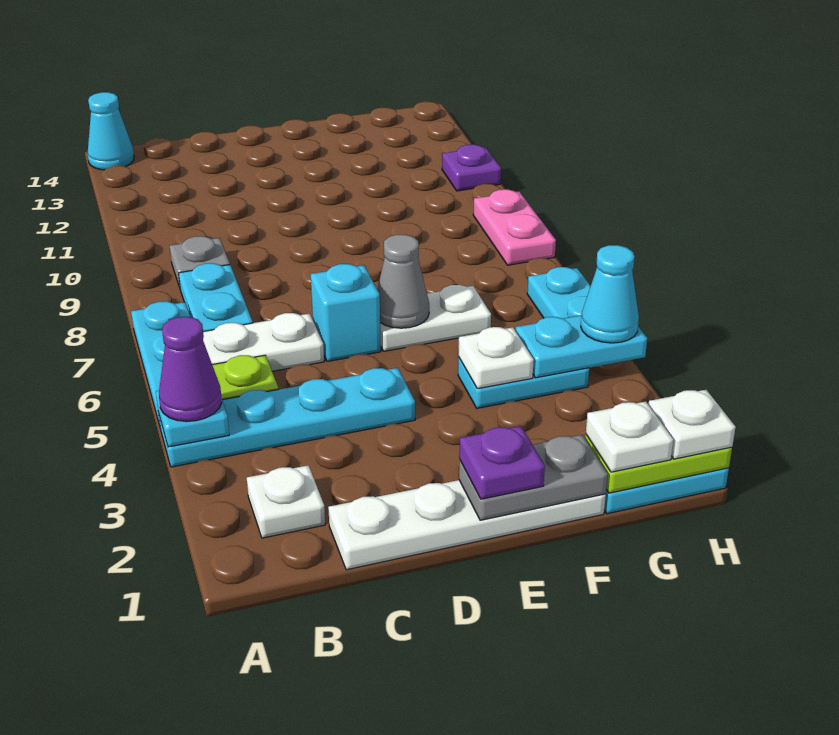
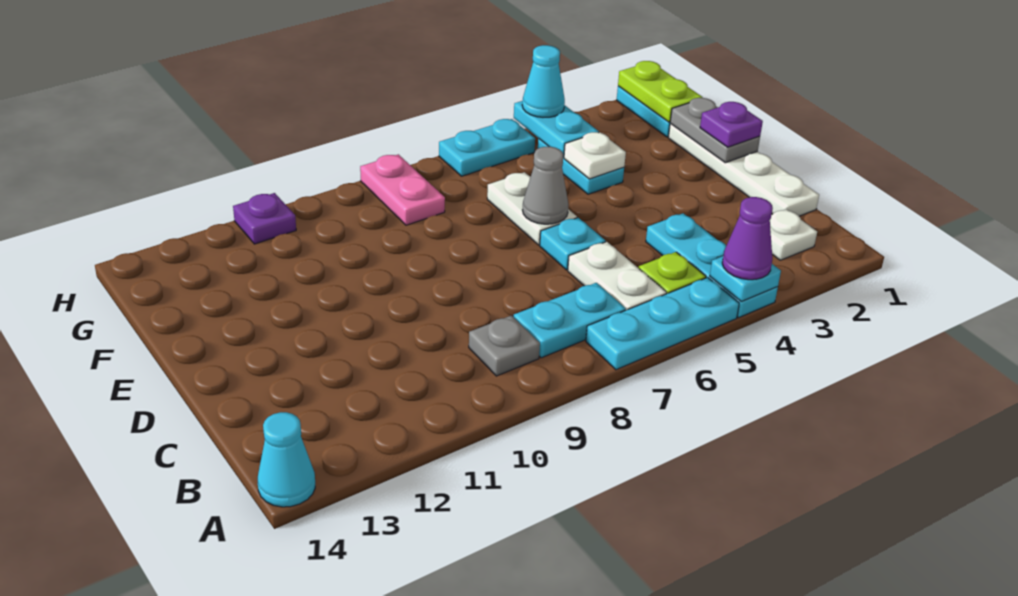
cyan plate A4:D4 level 1 -> cyan plate A4:C4 level 1
cyan brick D6 level 1 -> cyan plate D6 level 1
white plate G1 level 3 -> none
white plate H1 level 3 -> none
pink plate H8:H9 level 1 -> pink plate G8:H8 level 1

